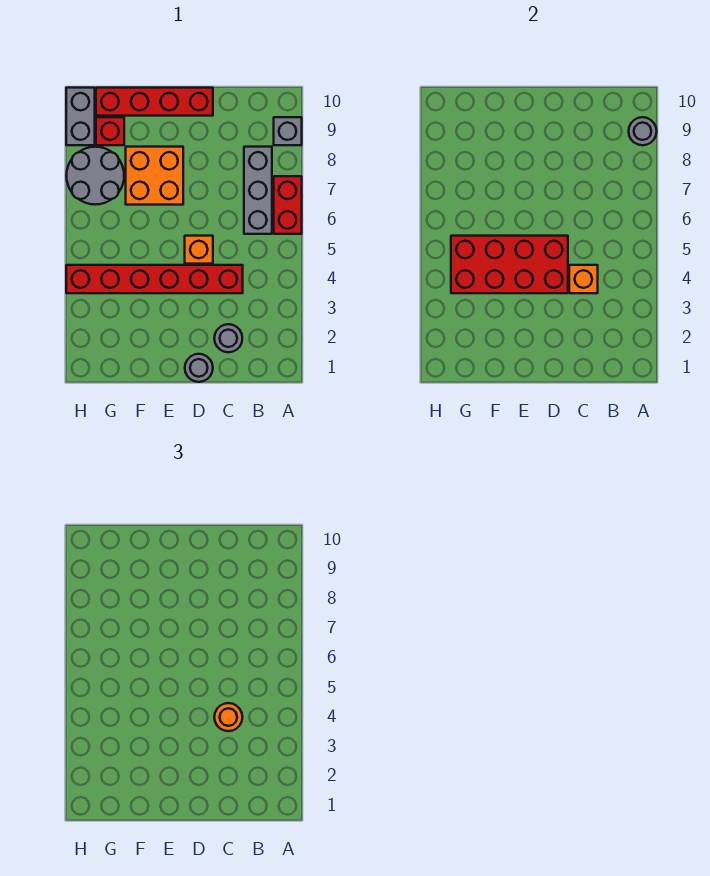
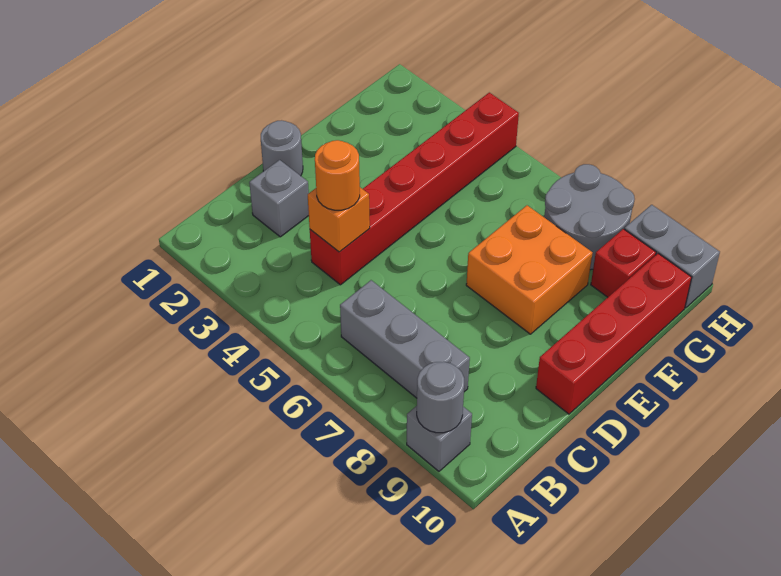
red brick A6:A7 level 1 -> none
grey round brick C2 level 1 -> grey brick C2 level 1
red brick D4:G5 level 2 -> none
orange brick D5 level 1 -> none

